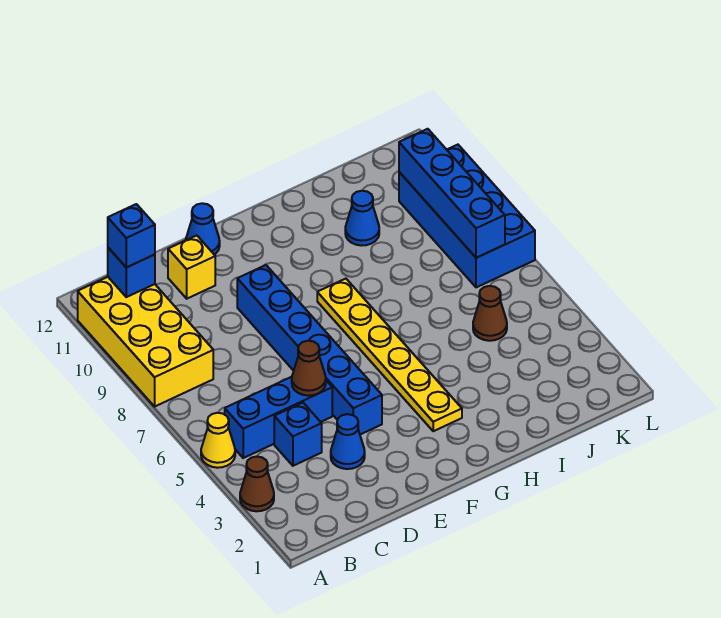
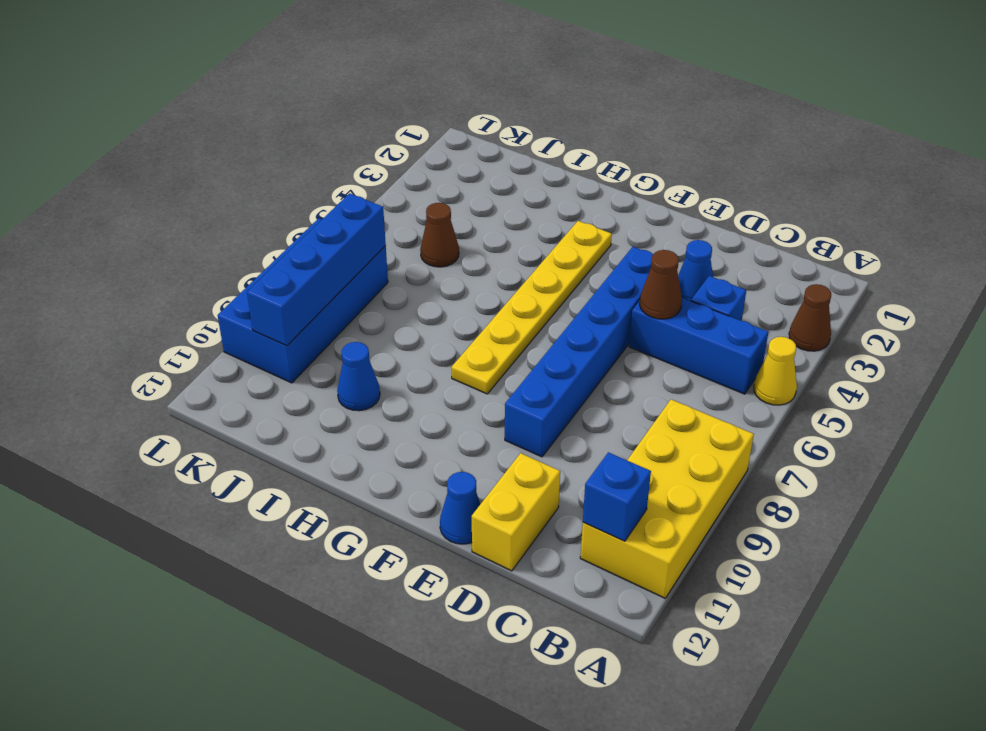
blue brick B11 level 3 -> none
yellow brick D11 level 1 -> yellow brick D11:D12 level 1

